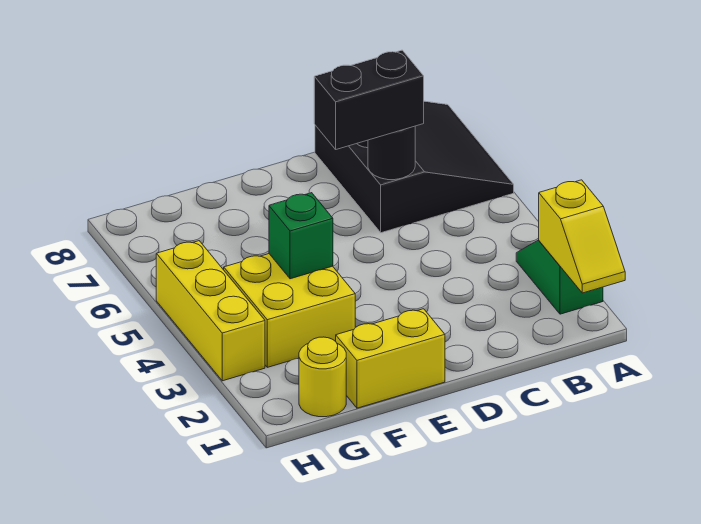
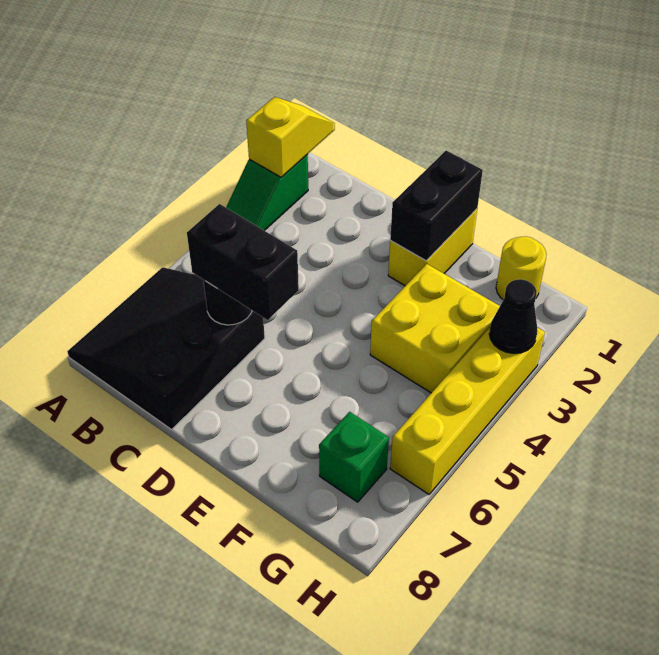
yellow brick E1:F1 level 1 -> yellow brick E1:E2 level 1
none -> black brick E1:E2 level 2
green brick F4 level 2 -> green brick G7 level 1
yellow brick H3:H5 level 1 -> yellow brick H3:H6 level 1
none -> black cone H3 level 2

